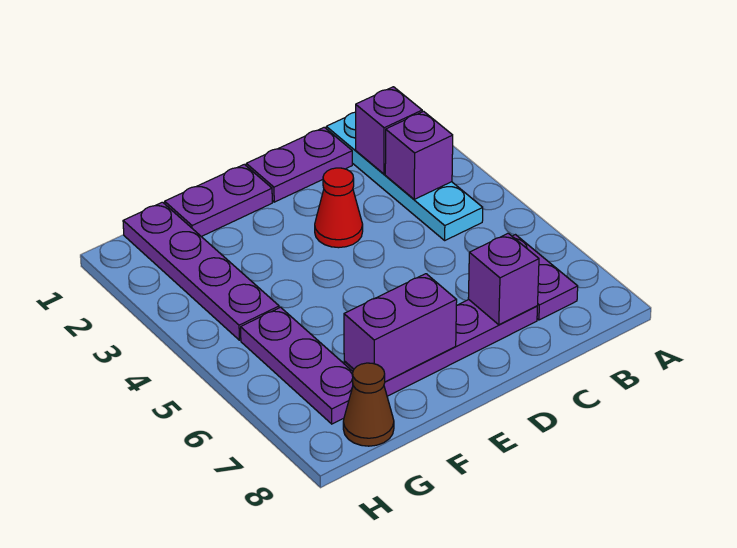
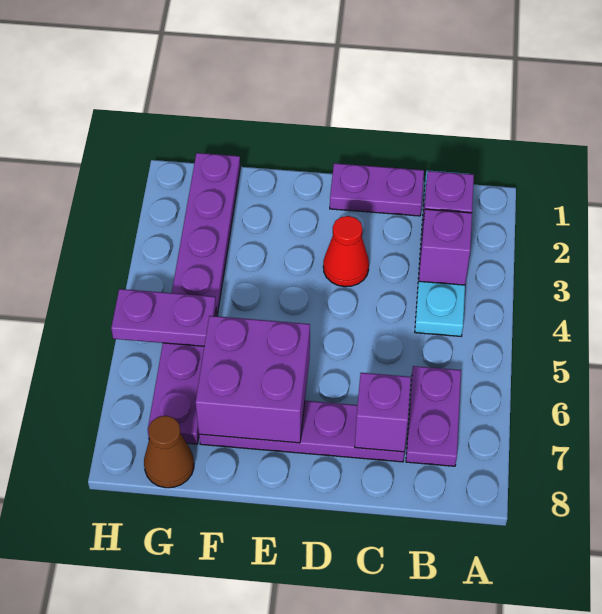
purple plate E1:F1 level 1 -> purple plate G5:H5 level 2
purple brick E7:F7 level 2 -> purple brick E6:F7 level 2

